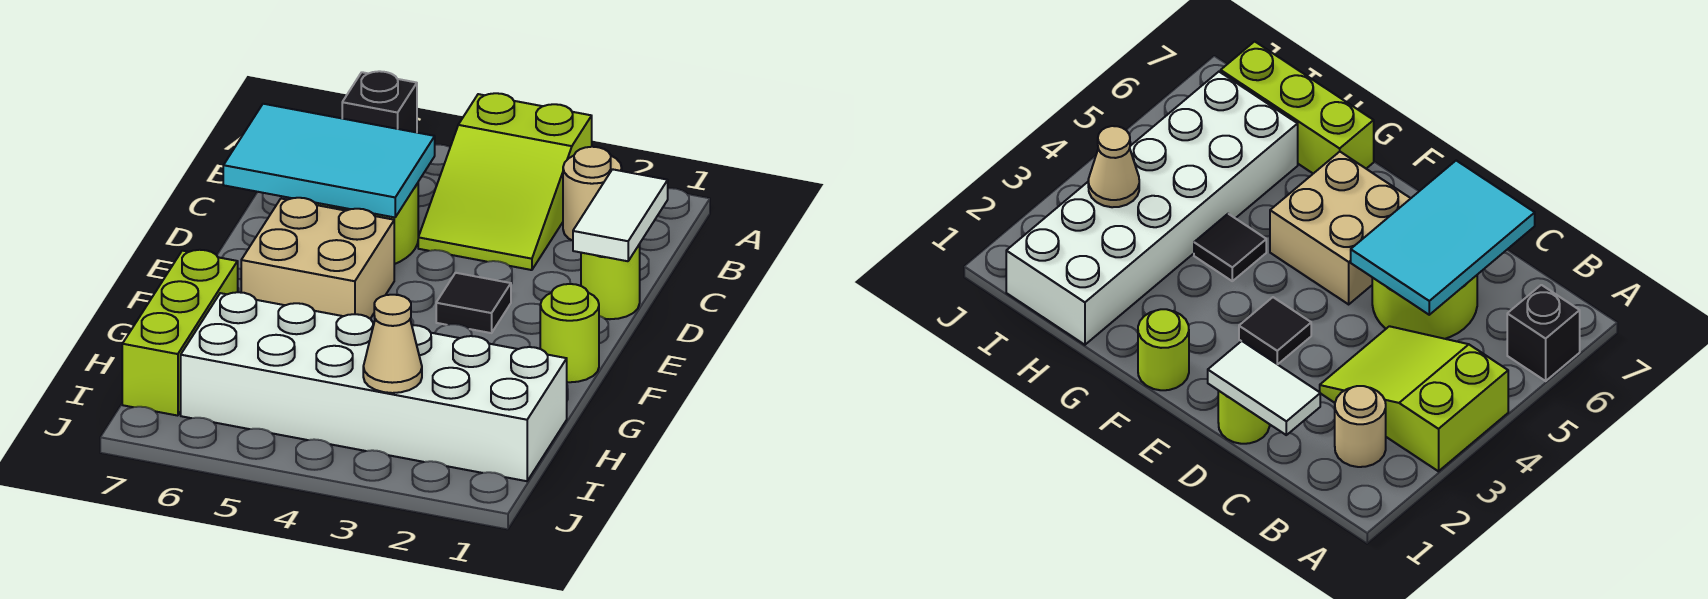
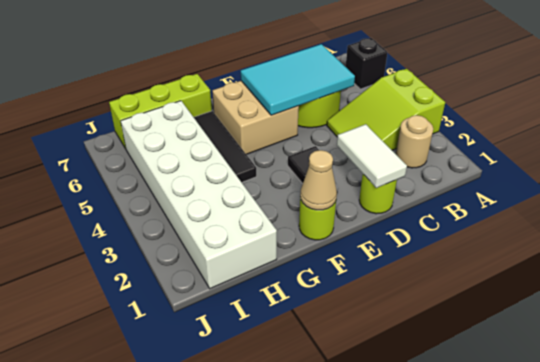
white tile C1:D1 level 2 -> white tile D1:D2 level 2
cyan tile C5:D7 level 2 -> cyan tile C5:E6 level 2
black tile G4 level 1 -> black tile G4:G6 level 1
tan cone I3 level 2 -> tan cone F1 level 2

